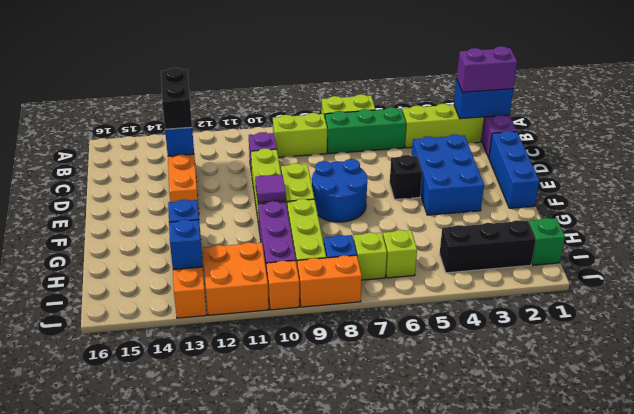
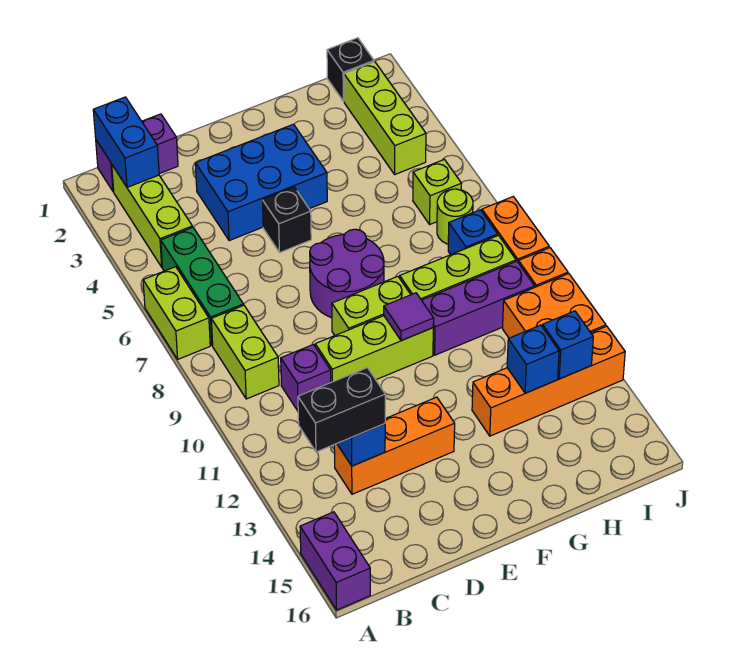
purple brick B1:B2 level 3 -> purple brick A15:A16 level 1
blue brick D1:F1 level 1 -> none
blue round brick E7:F8 level 1 -> purple round brick E7:F8 level 1
green brick I1 level 1 -> black brick I1 level 1
black brick I2:I4 level 1 -> lime brick I2:I4 level 1
lime brick I7 level 1 -> lime round brick I7 level 1

